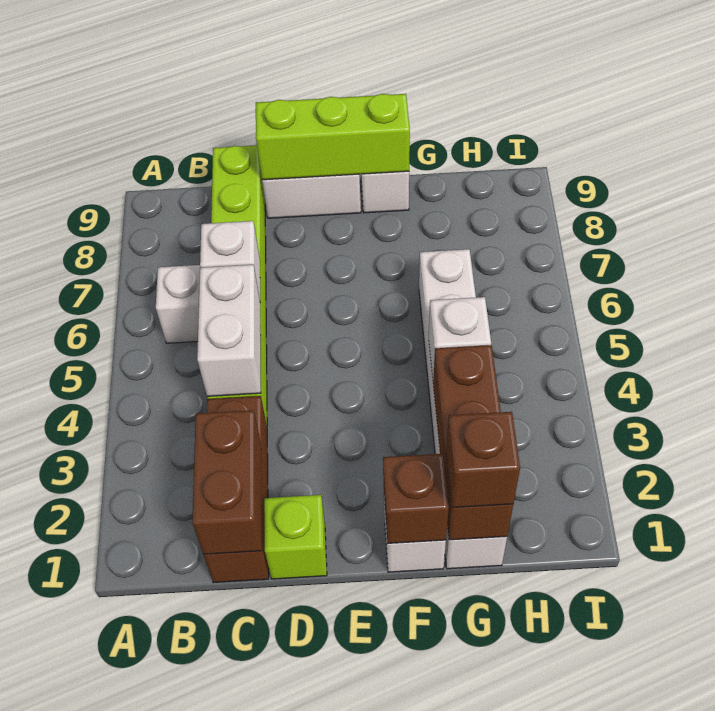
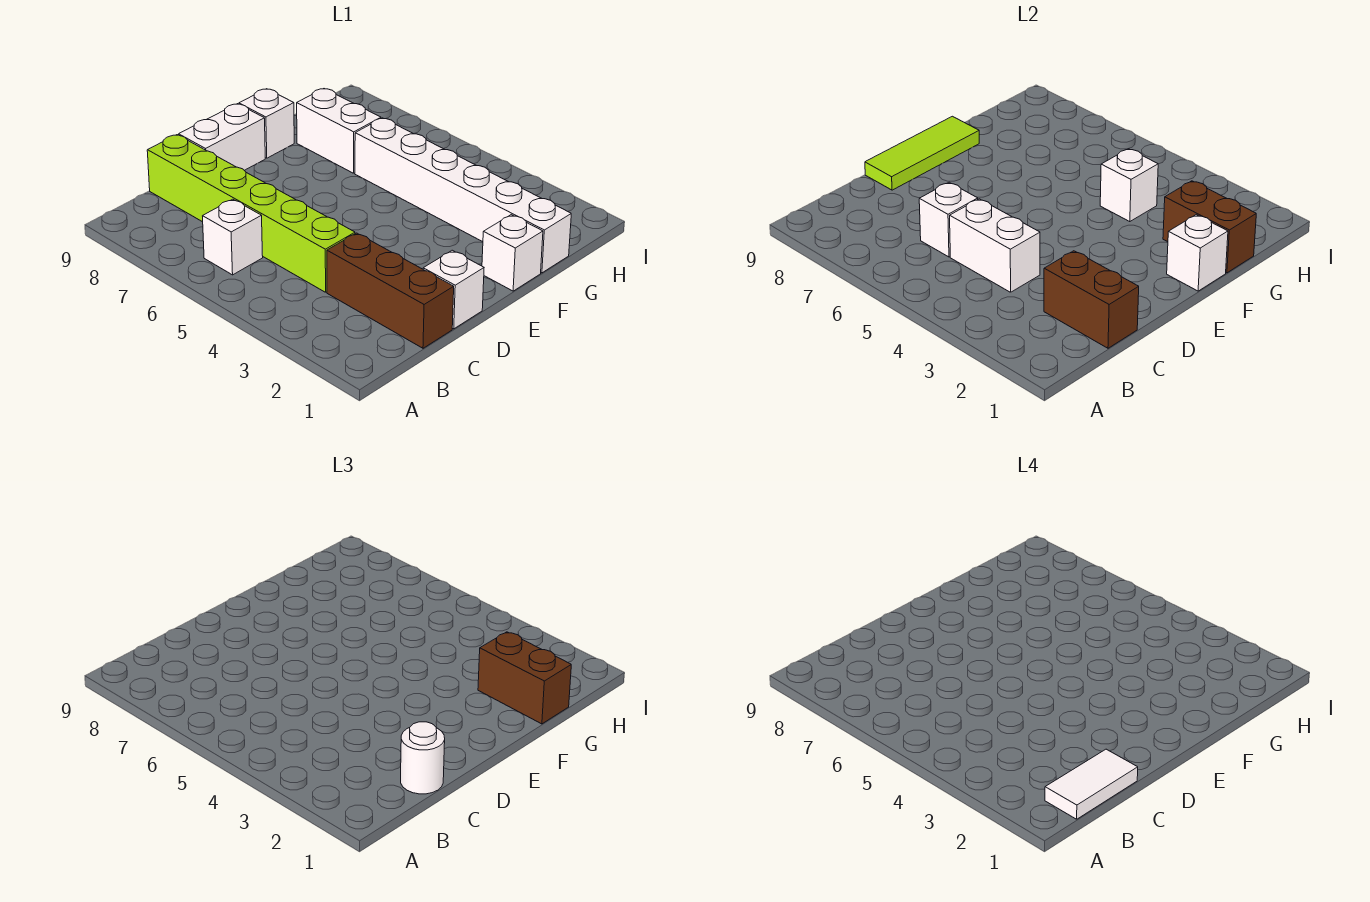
none -> white tile B1:C1 level 4
none -> white round brick C1 level 3
lime brick D1 level 1 -> white brick D1 level 1
lime brick D9:F9 level 2 -> lime tile D9:F9 level 2
brown brick F1 level 2 -> white brick F1 level 2
brown brick G1:G3 level 2 -> brown brick G1:G2 level 2
brown brick G1 level 3 -> brown brick G1:G2 level 3
none -> white brick G7:G8 level 1

